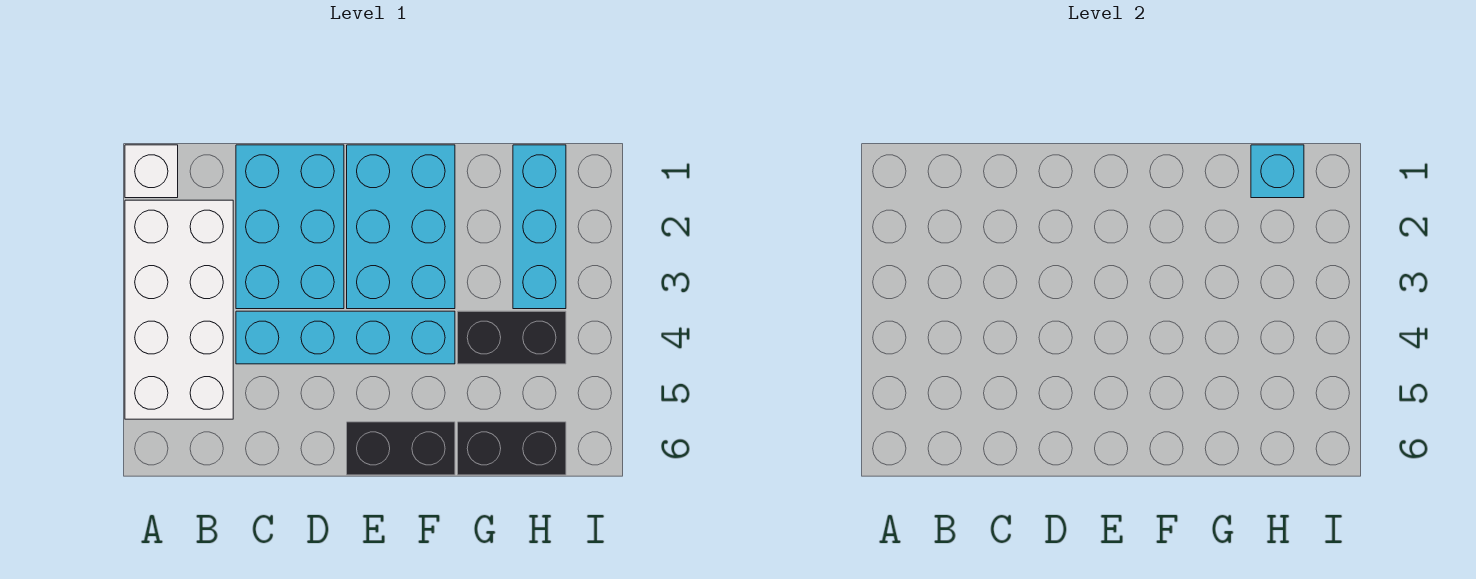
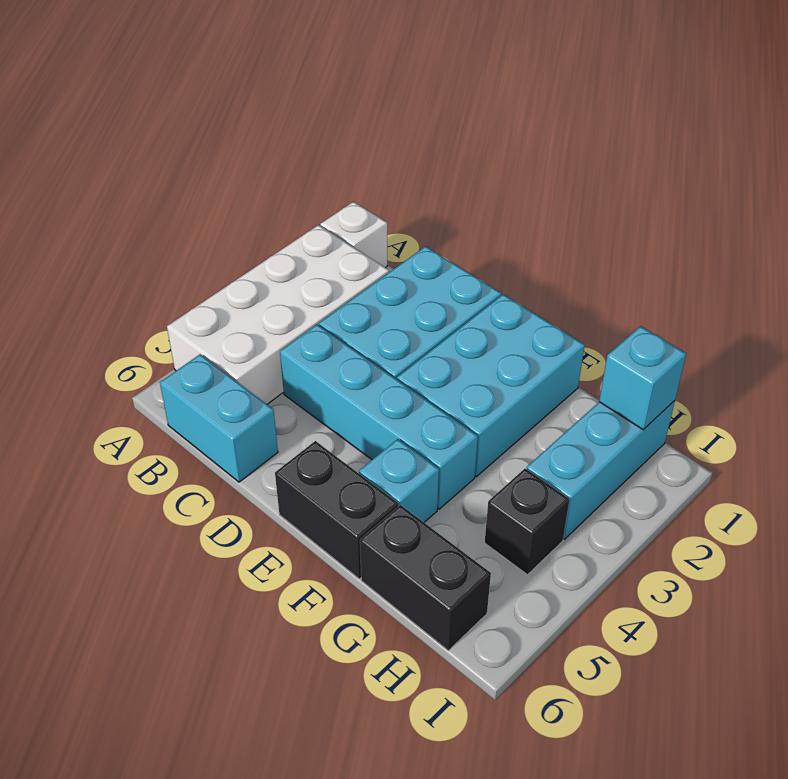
none -> cyan brick B6:C6 level 1
none -> cyan brick F5 level 1
black brick G4:H4 level 1 -> black brick H4 level 1

